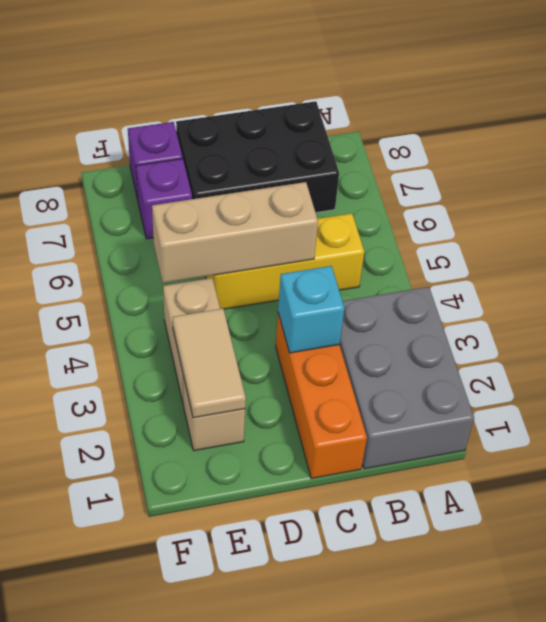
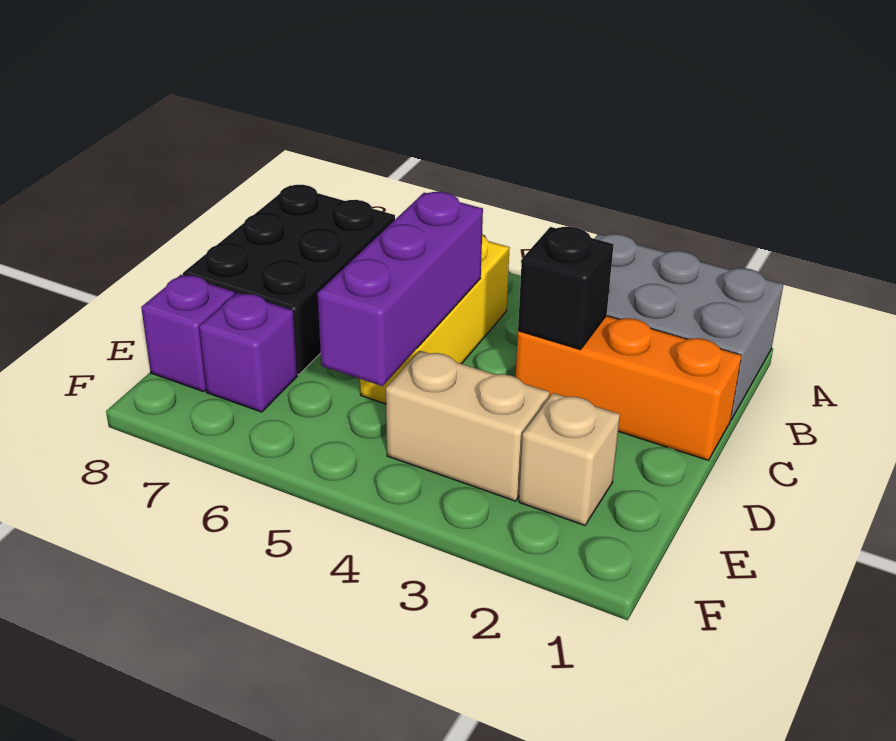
cyan brick C3 level 2 -> black brick C3 level 2
tan brick C5:E5 level 2 -> purple brick C5:E5 level 2
tan tile E2:E3 level 2 -> none

